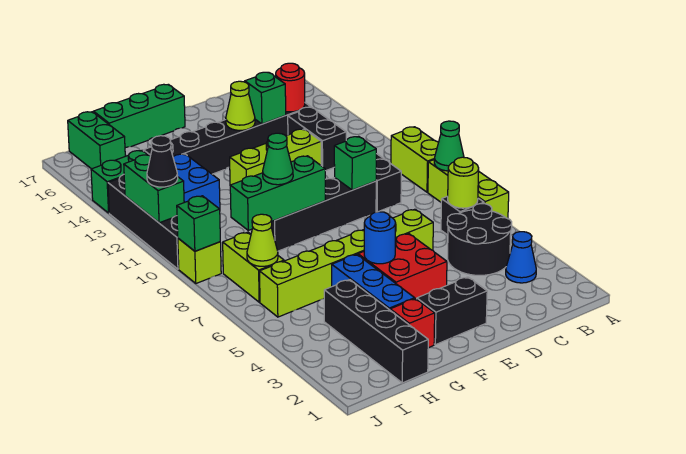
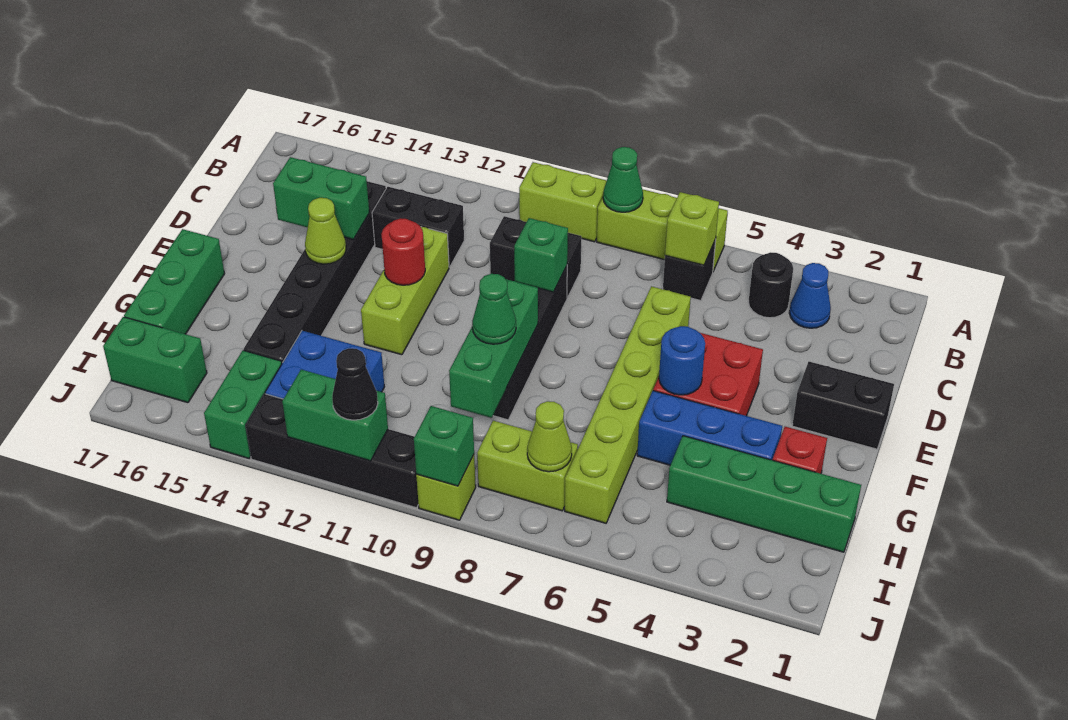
black round brick B4:C5 level 1 -> black round brick B4 level 1
lime round brick B6 level 2 -> lime brick B6 level 2
red round brick C14 level 2 -> red round brick E12 level 2
green brick D14 level 2 -> green brick D14:D15 level 2
black brick E2:F2 level 1 -> black brick E1:E2 level 1
black brick H1:H4 level 1 -> green brick H1:H4 level 1

